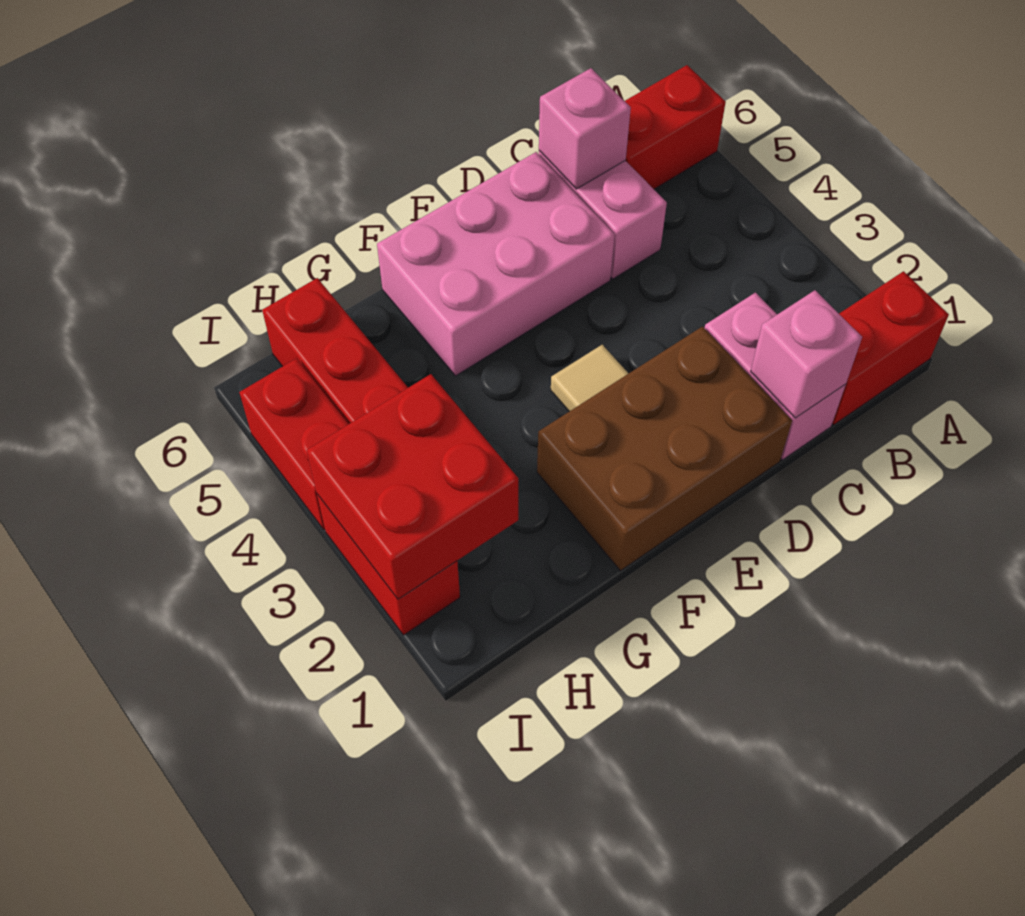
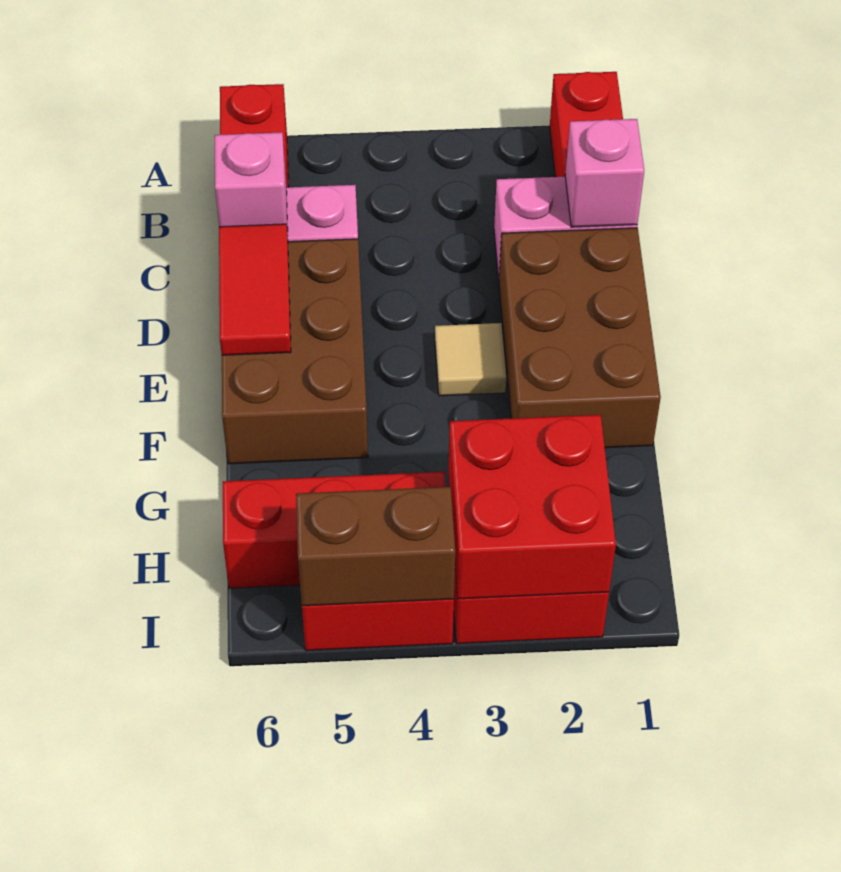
pink brick D5:F6 level 1 -> brown brick D5:F6 level 1
none -> red tile D6:E6 level 2
none -> brown brick I4:I5 level 2

